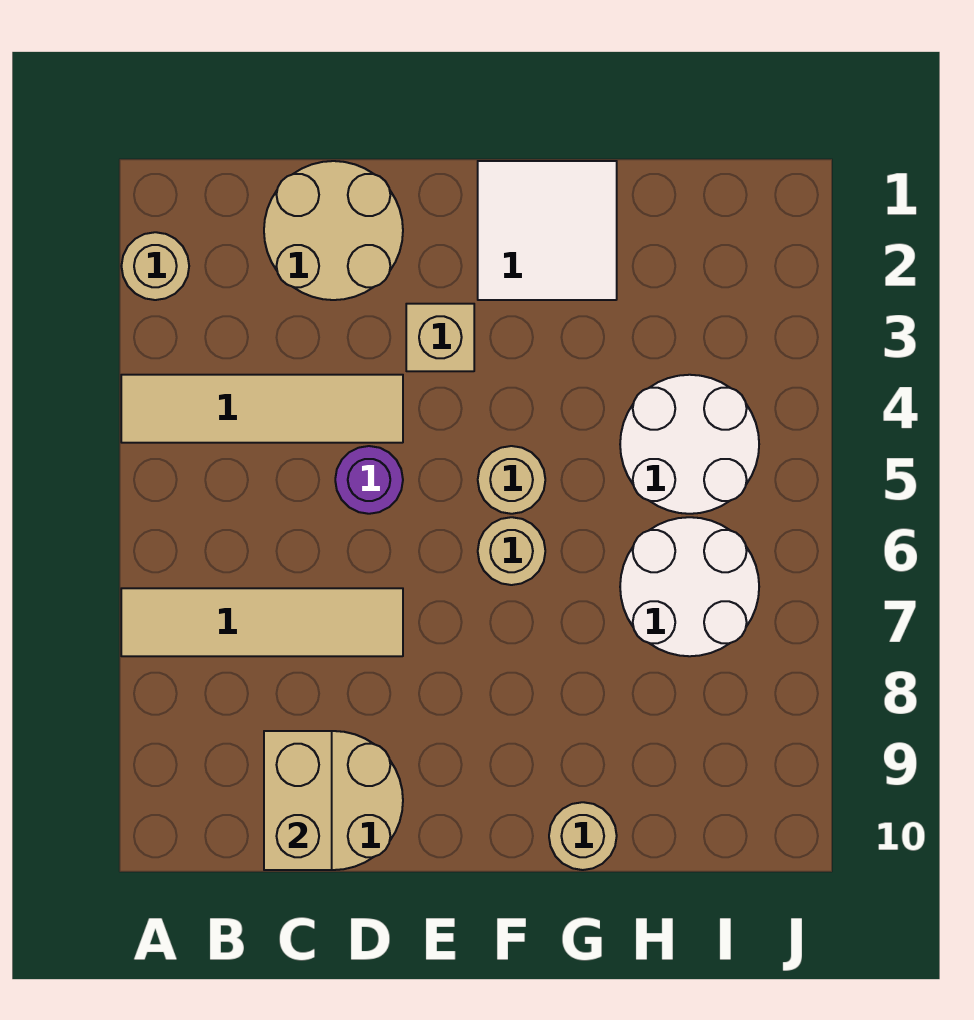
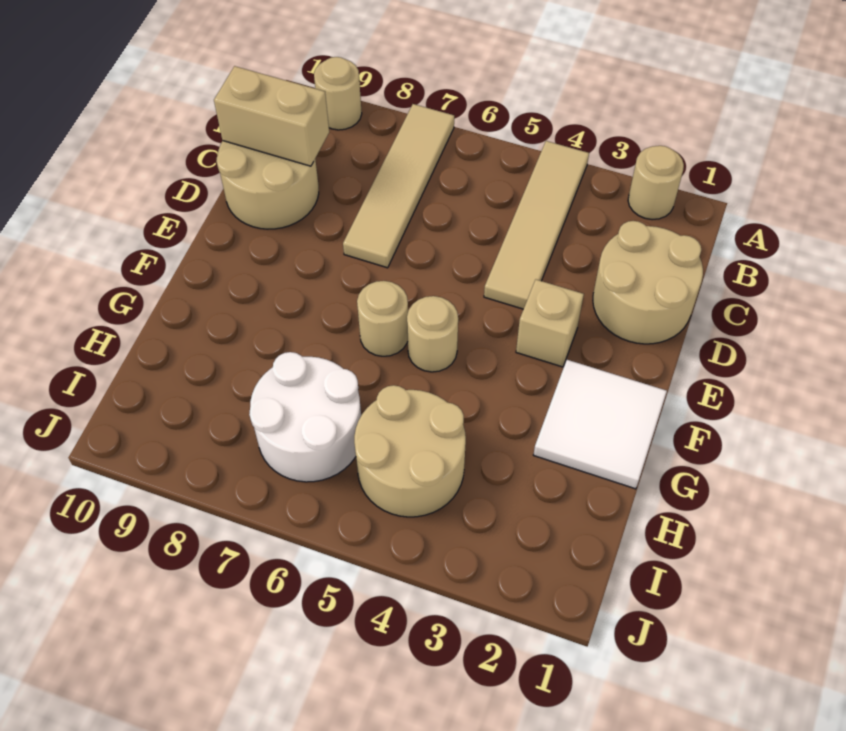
purple round brick D5 level 1 -> none
tan round brick G10 level 1 -> tan round brick A9 level 1
white round brick H4:I5 level 1 -> tan round brick H4:I5 level 1

